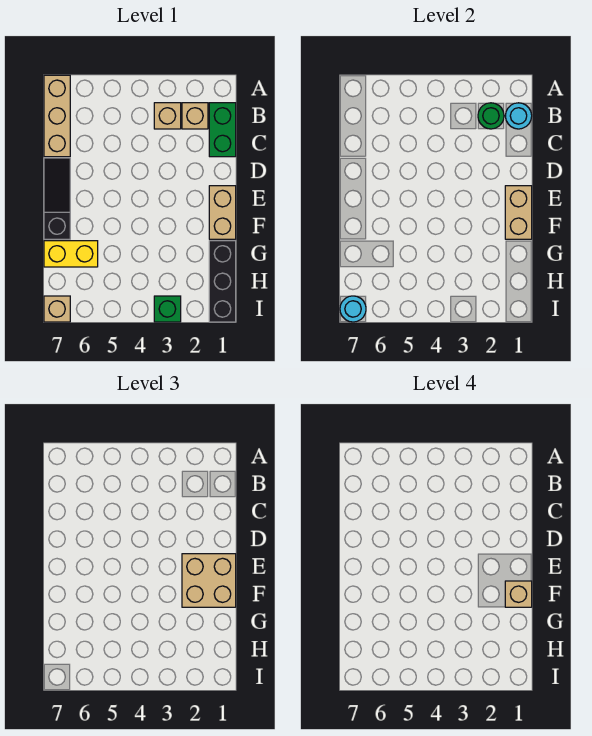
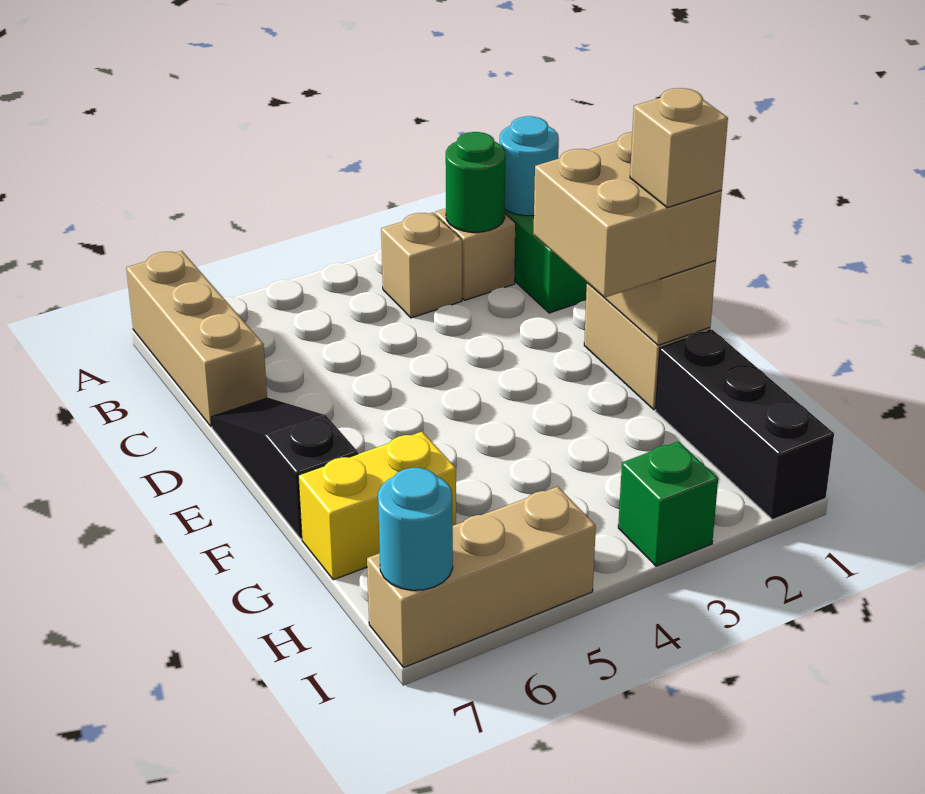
tan brick I7 level 1 -> tan brick I5:I7 level 1

